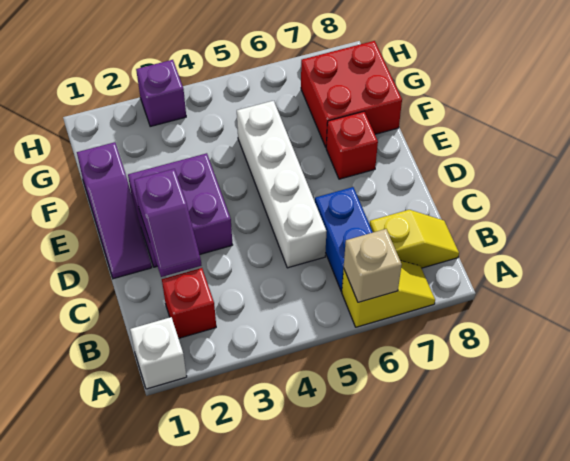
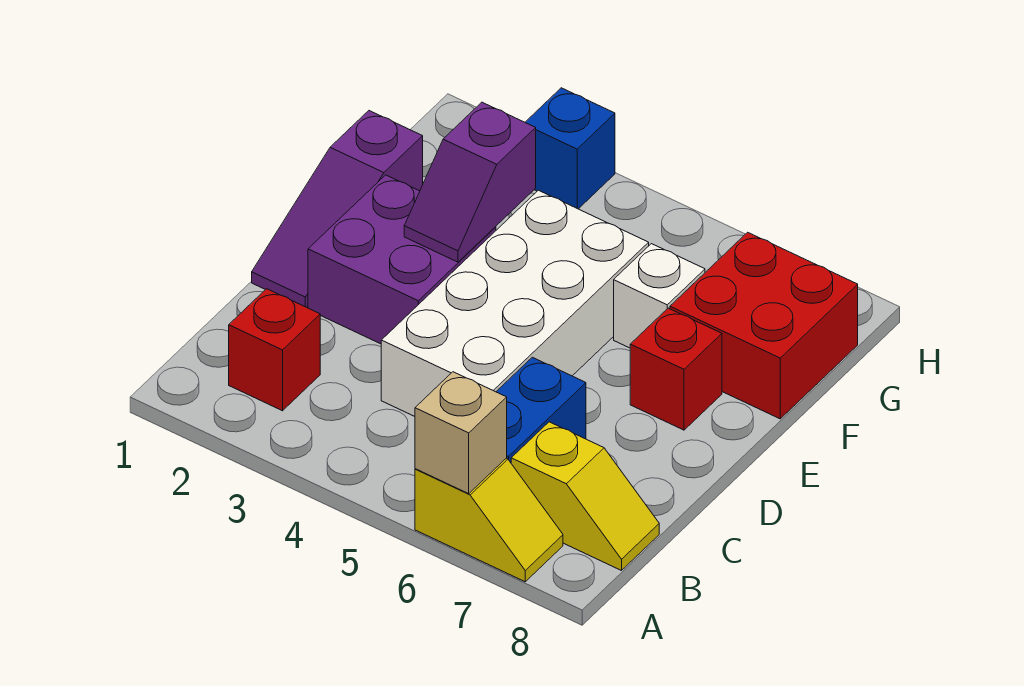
white brick A1 level 1 -> white brick F6 level 1
purple slope C2:D2 level 2 top D -> purple slope E3:F3 level 2 top F
white brick C5:F5 level 1 -> white brick C4:F5 level 1
purple brick H3 level 1 -> blue brick H3 level 1

